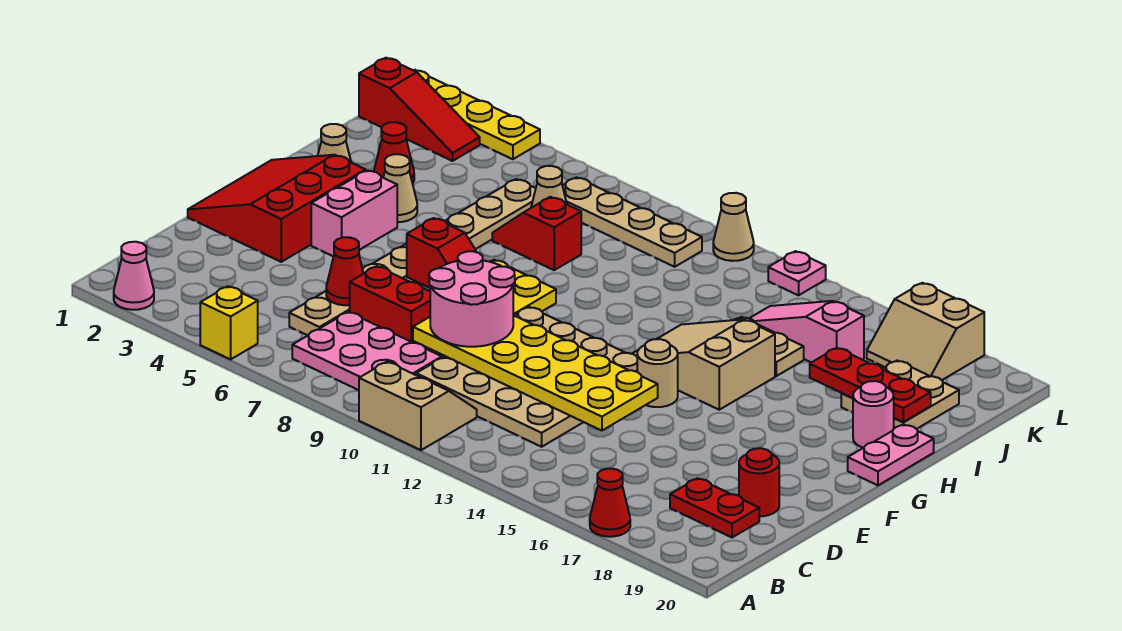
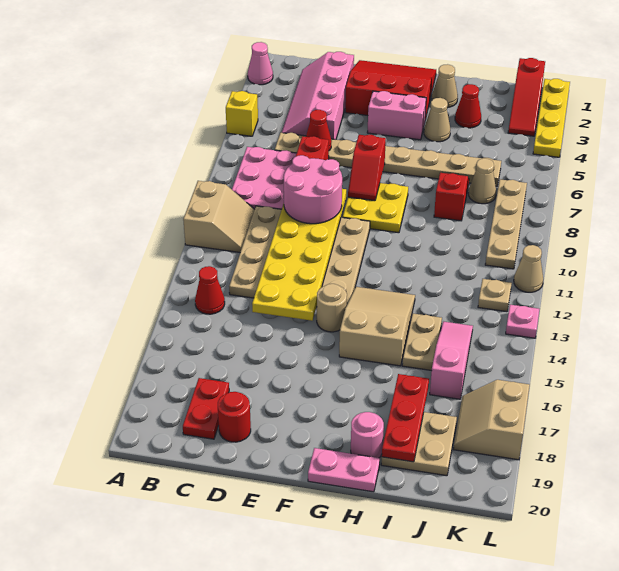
red cone A17 level 1 -> red cone B14 level 1
none -> pink slope C2:D5 level 1 top D
none -> tan plate K12 level 1

